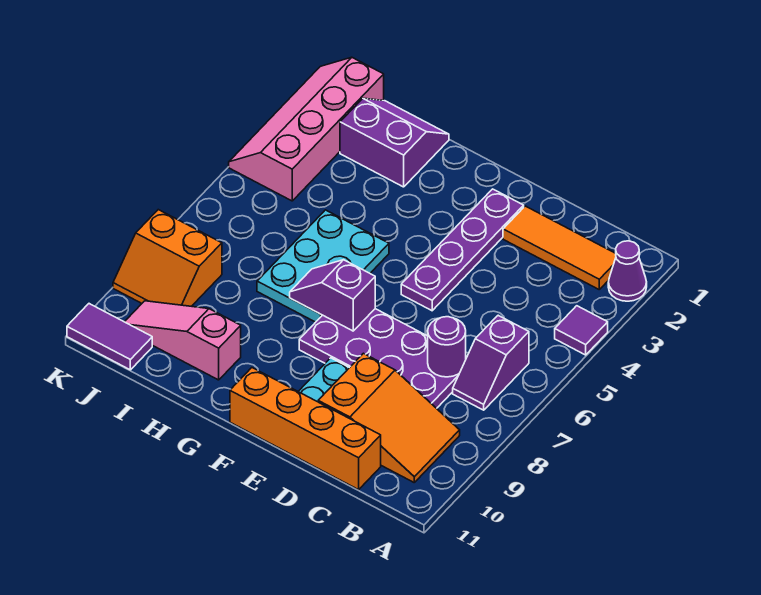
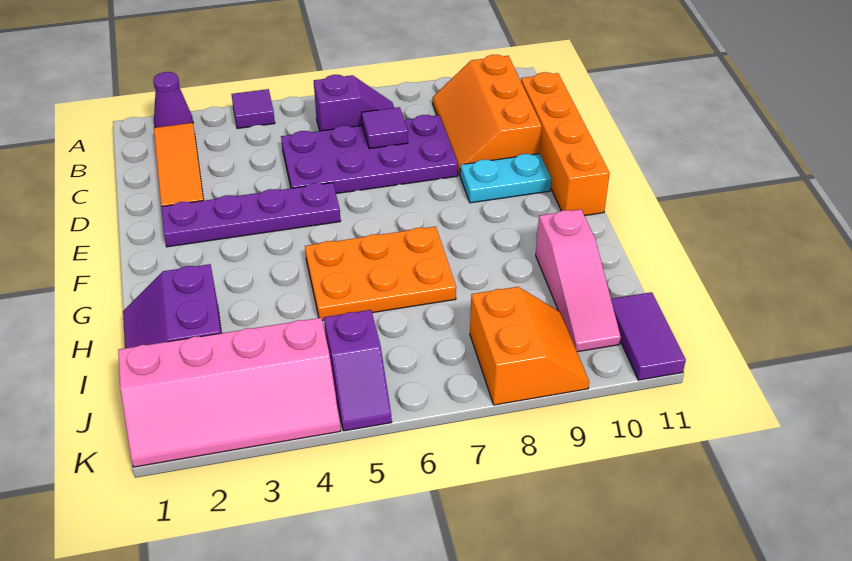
orange slope B9:D10 level 1 top D -> orange slope B9:D10 level 1 top 10
purple plate C7:F8 level 1 -> purple plate C5:D8 level 1
purple round brick C7 level 2 -> purple tile C7 level 2
purple slope F7:G7 level 2 top F -> purple slope J5:K5 level 1 top J
cyan plate G5:H7 level 1 -> orange plate G5:H7 level 1

